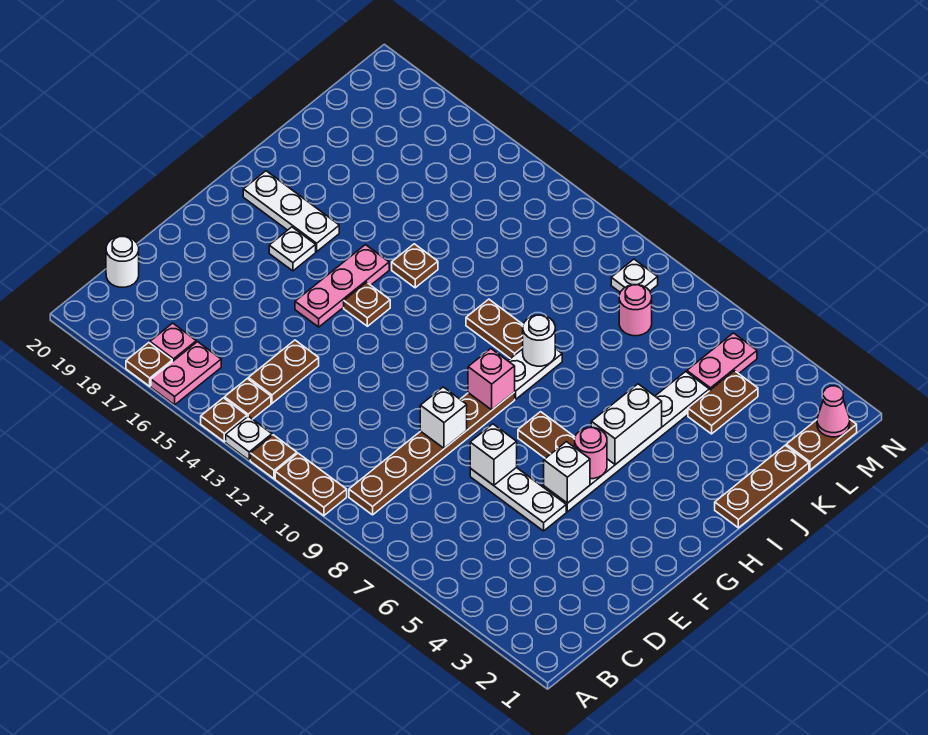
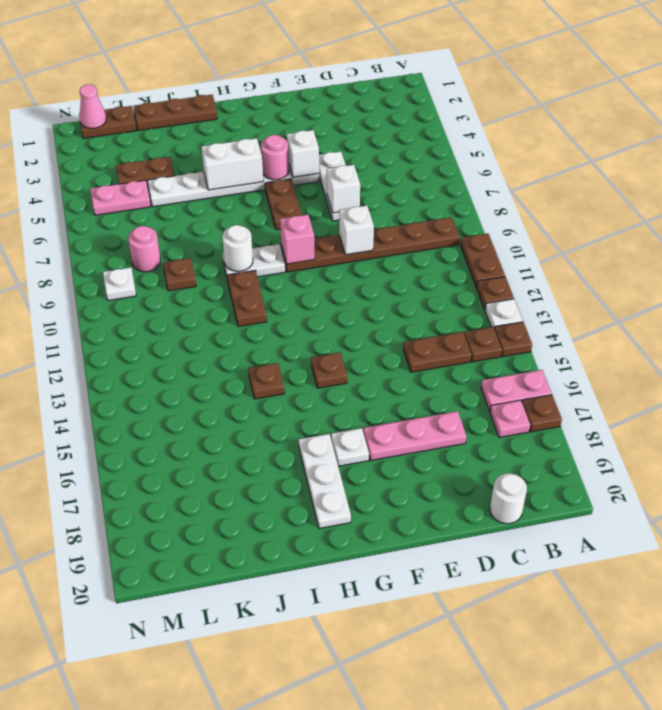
pink plate F15:H15 level 1 -> pink plate D17:F17 level 1
none -> brown plate K9 level 1

